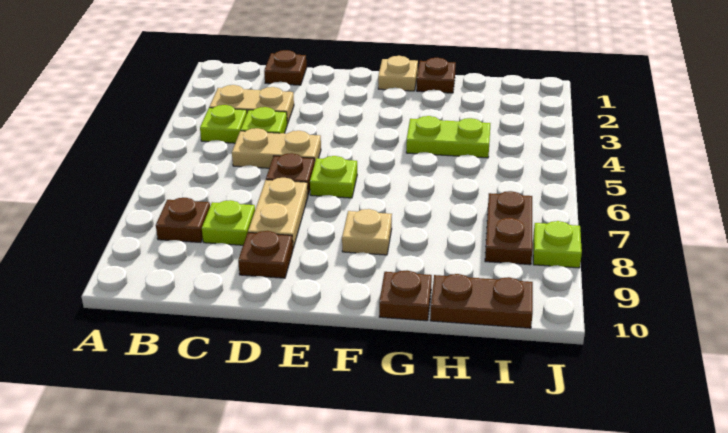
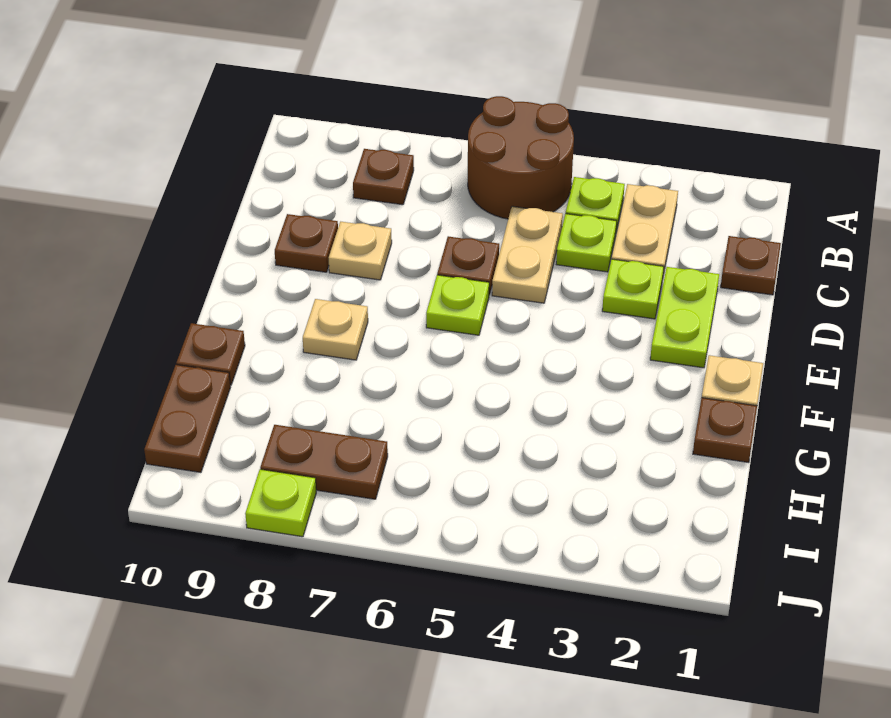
none -> brown round brick A5:B6 level 1
lime plate C8 level 1 -> lime plate D3 level 1
tan plate D7:D8 level 1 -> tan plate D8 level 1
lime plate G4:H4 level 1 -> lime plate D2:E2 level 1

